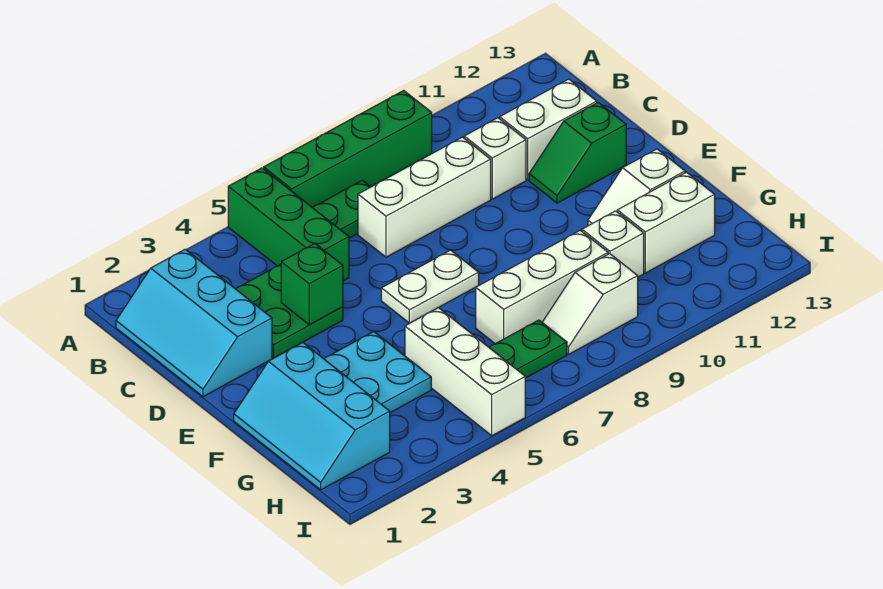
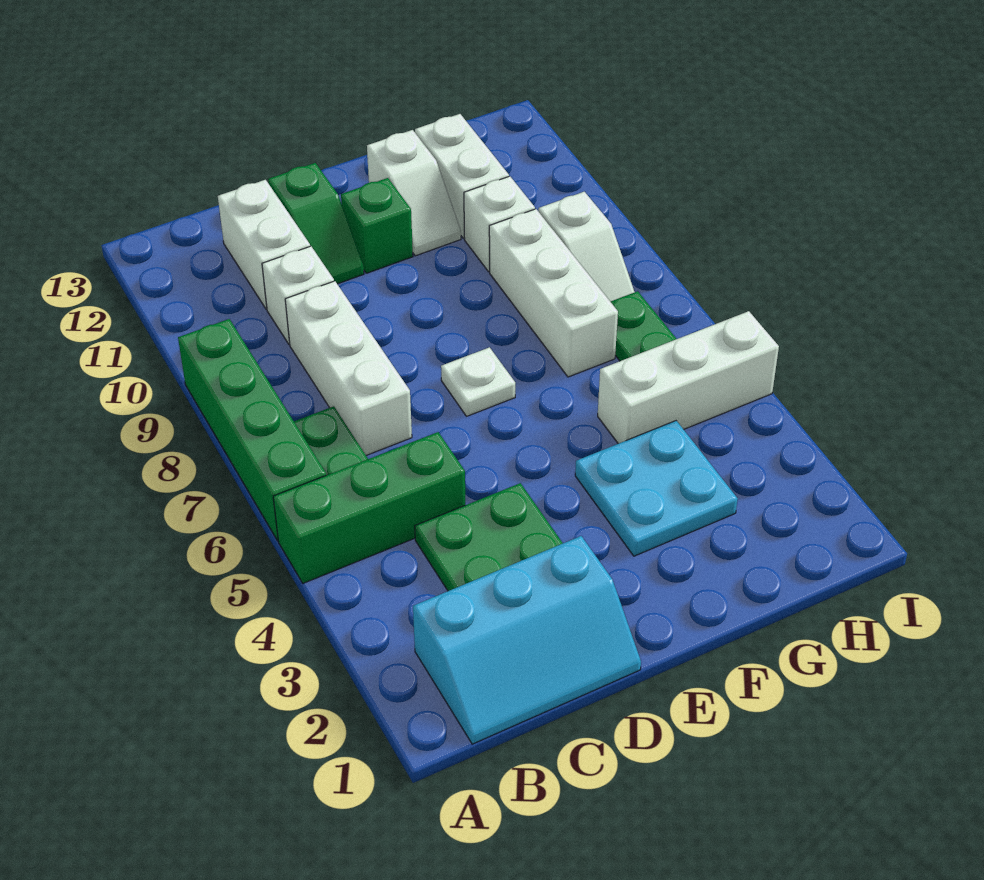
green brick D4 level 2 -> green brick E11 level 1
white plate E6:E7 level 1 -> white plate E7 level 1
cyan slope F1:H2 level 1 top 2 -> none

